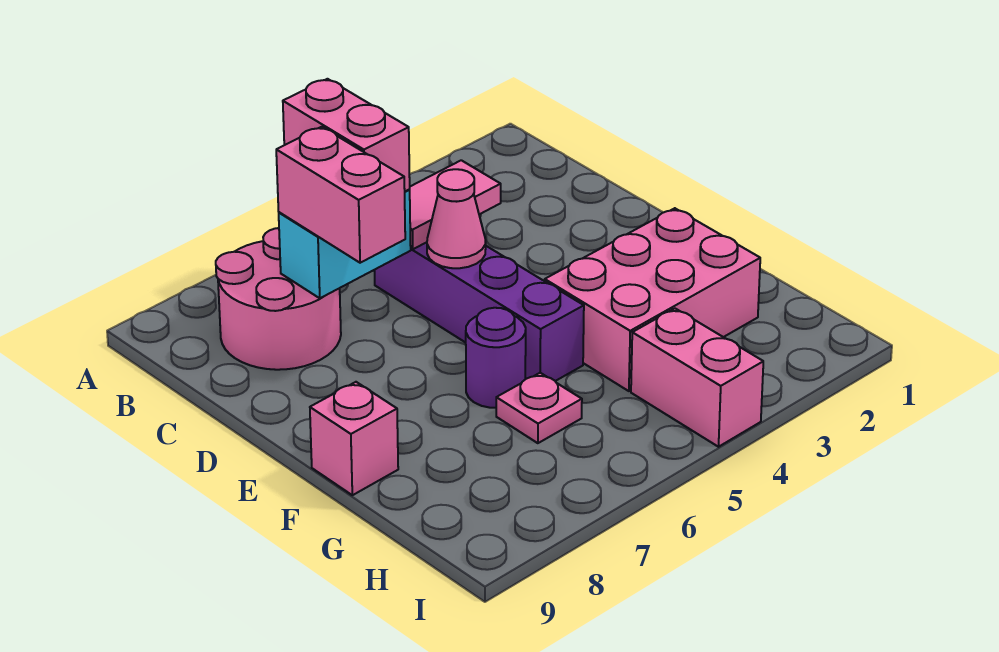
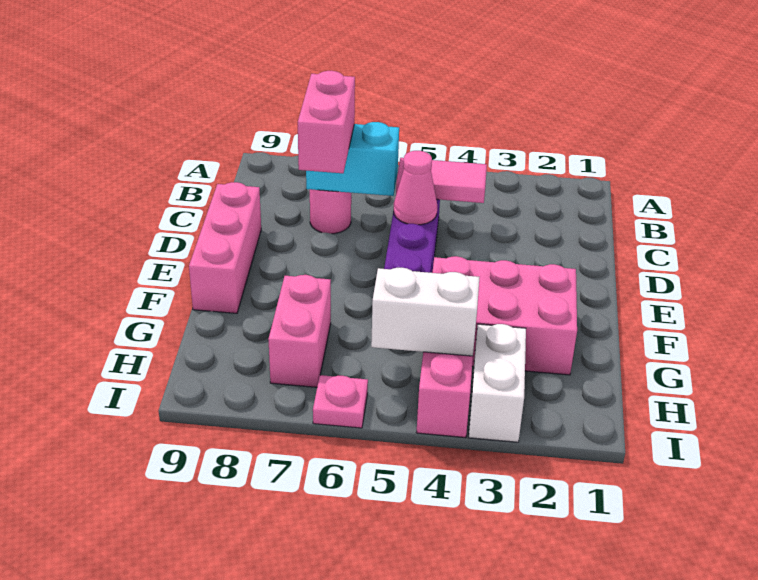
pink brick B6:C6 level 3 -> pink brick G7:H7 level 1
pink round brick B7:C8 level 1 -> pink round brick C7 level 1
purple round brick F6 level 1 -> none
pink brick F9 level 1 -> pink brick D9:F9 level 1
pink plate G6 level 1 -> pink plate I6 level 1
none -> white brick H3:I3 level 1
none -> white brick H4:H5 level 2

